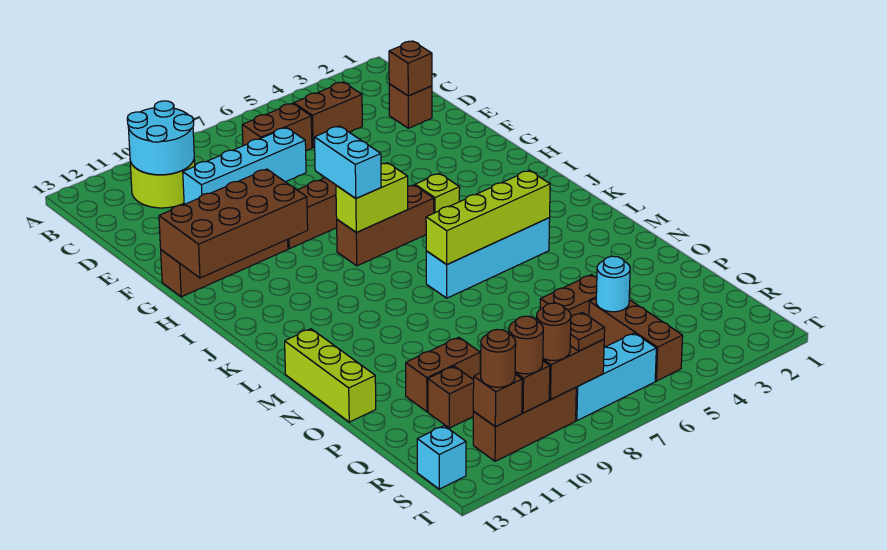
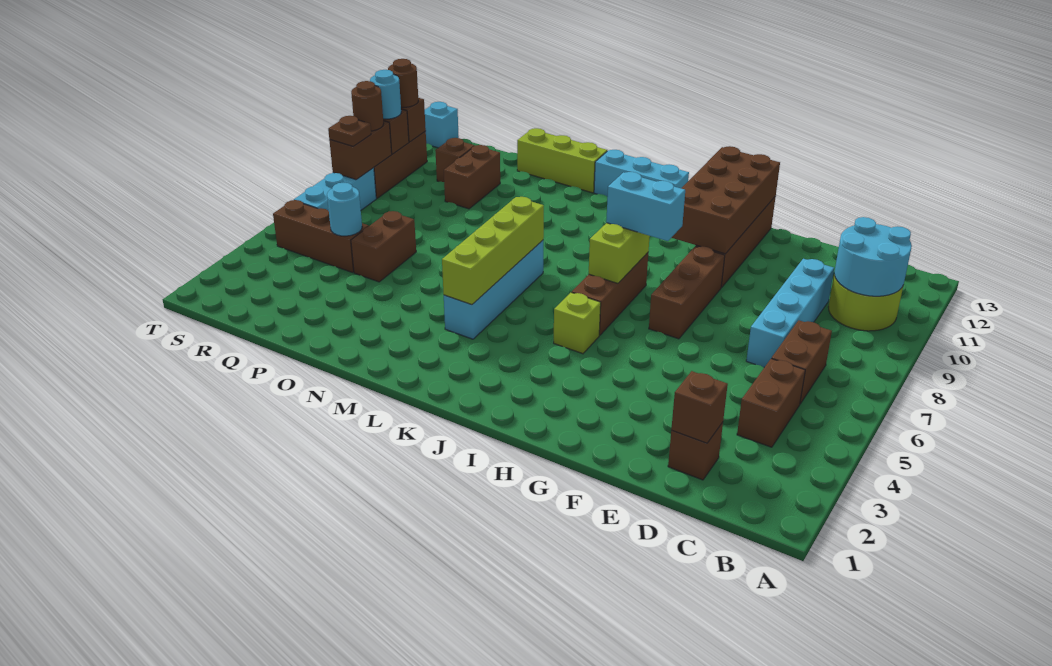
none -> cyan brick J13:L13 level 1
brown round brick S10 level 3 -> cyan round brick S10 level 3

